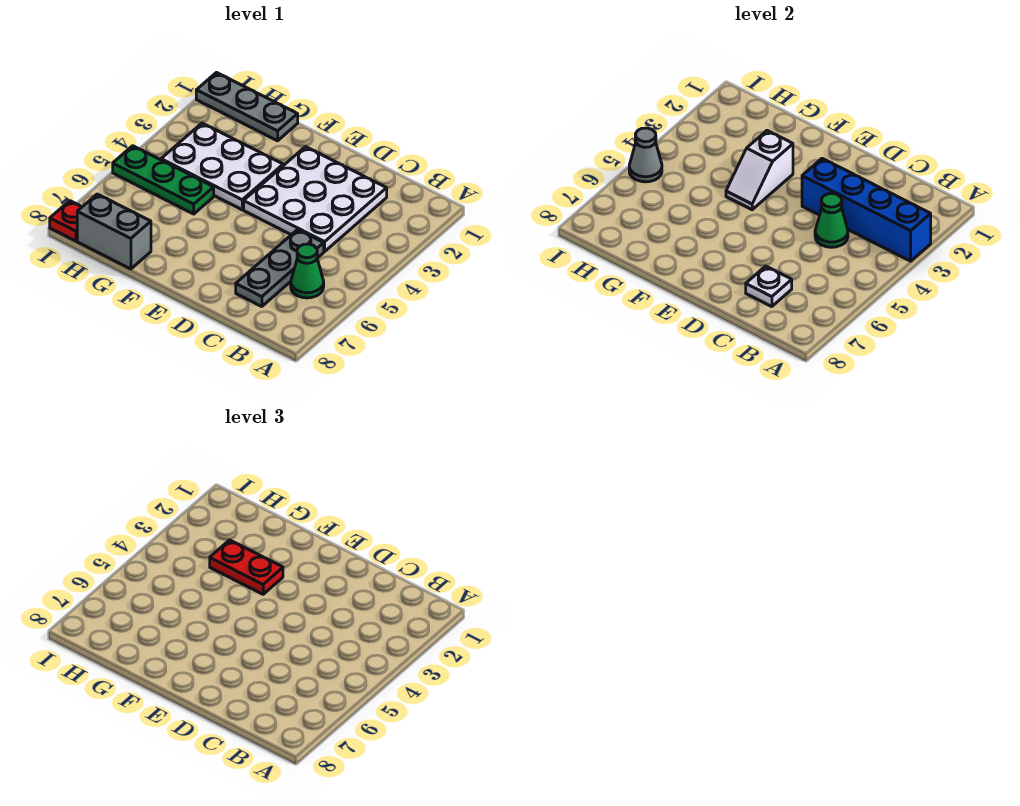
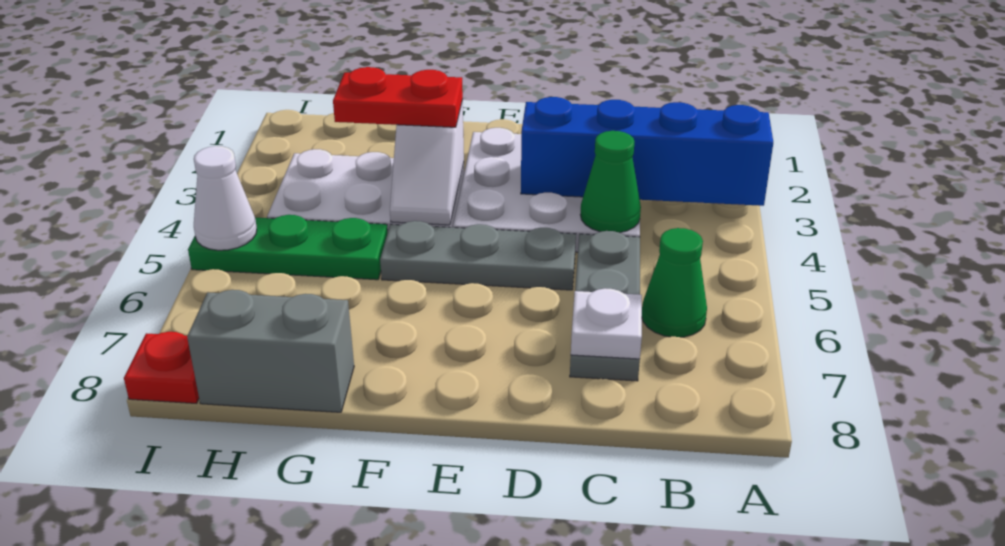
grey plate G1:I1 level 1 -> grey plate D5:F5 level 1
grey cone I5 level 2 -> white cone I5 level 2

